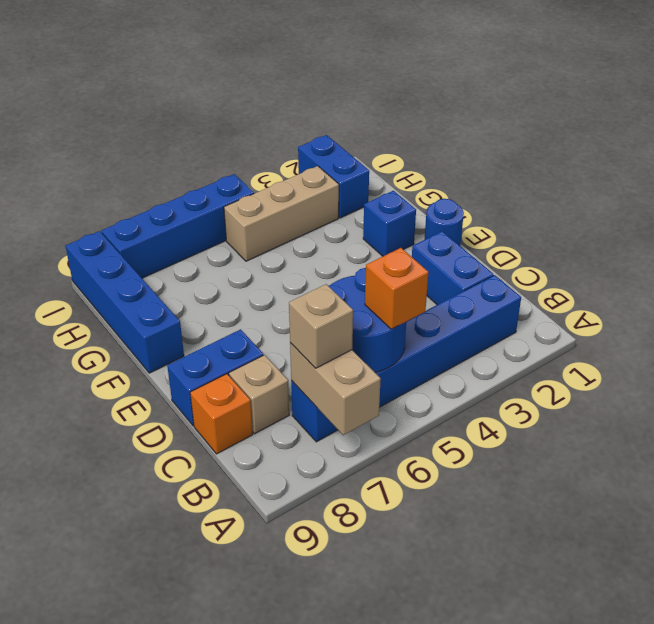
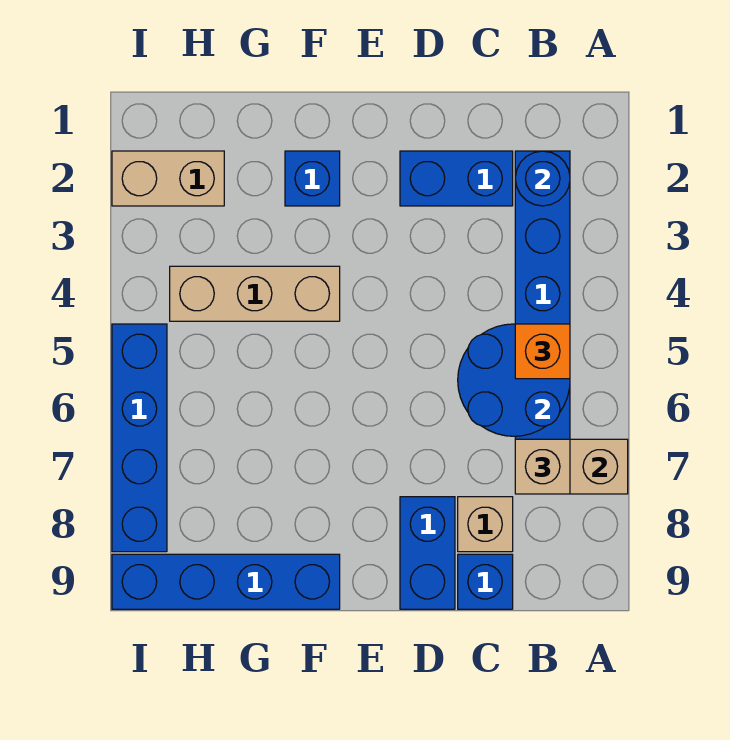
orange brick C9 level 1 -> blue brick C9 level 1
blue round brick E1 level 1 -> blue round brick B2 level 2
blue brick H2:I2 level 1 -> tan brick H2:I2 level 1
tan brick H3:H5 level 1 -> tan brick F4:H4 level 1

